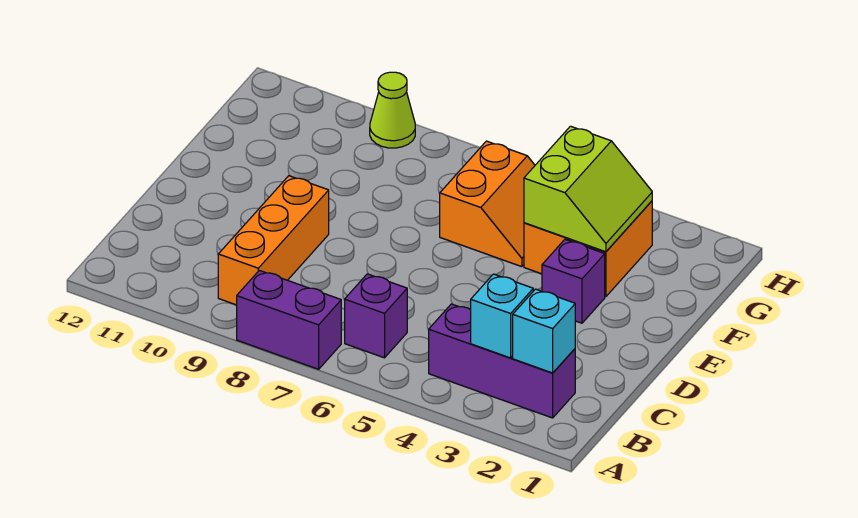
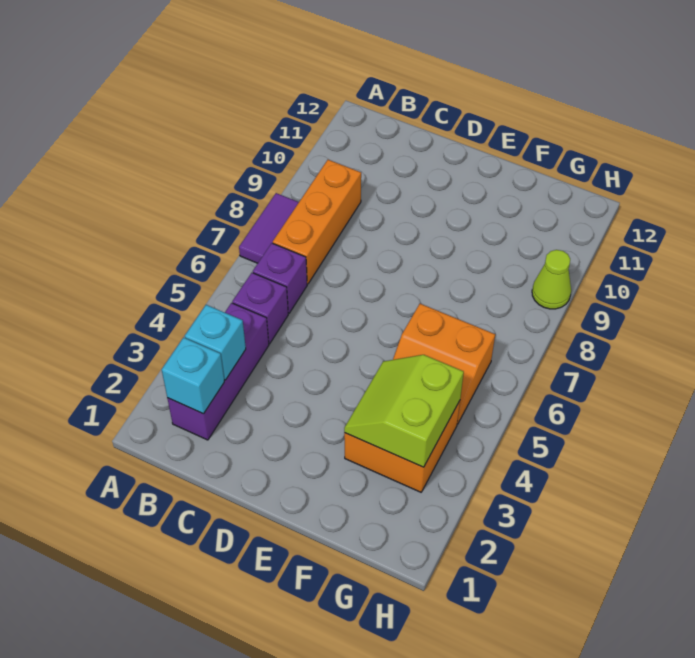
purple brick A7:A8 level 1 -> purple tile A7:A8 level 1
orange brick B9:D9 level 1 -> orange brick B7:B9 level 1
purple brick E3 level 1 -> purple brick B5 level 1
lime slope F3:G4 level 2 top 4 -> lime slope F3:G4 level 2 top G

